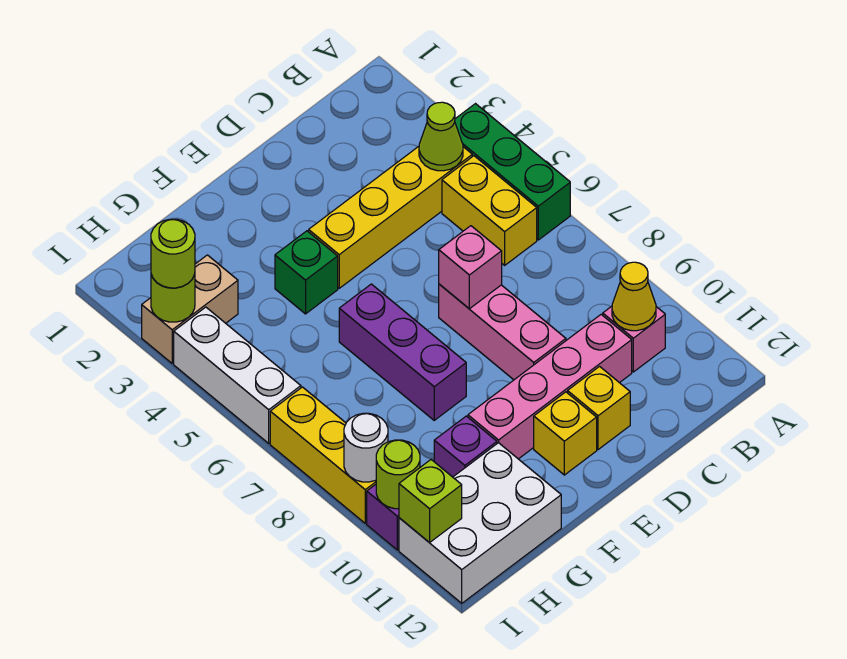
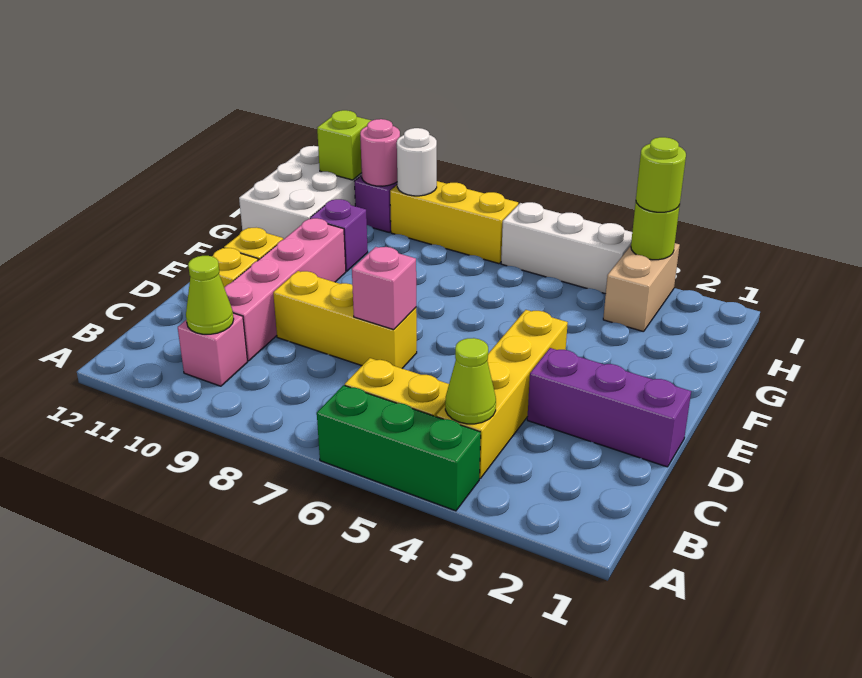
yellow cone B10 level 2 -> lime cone B10 level 2
pink brick D7:D9 level 1 -> yellow brick D7:D9 level 1
green brick F4 level 1 -> none
purple brick F6:F8 level 1 -> purple brick D1:D3 level 1
lime round brick I10 level 2 -> pink round brick I10 level 2

